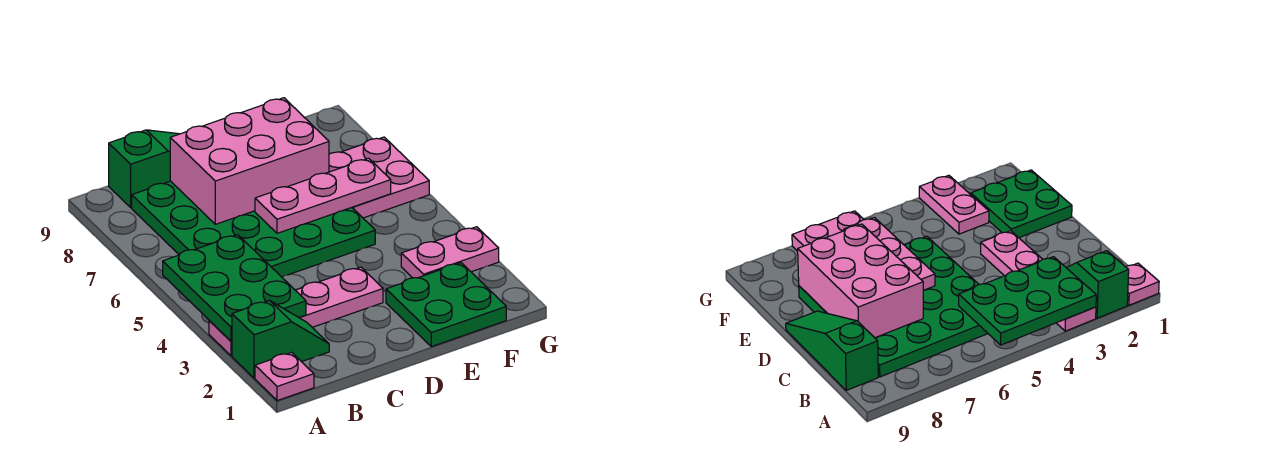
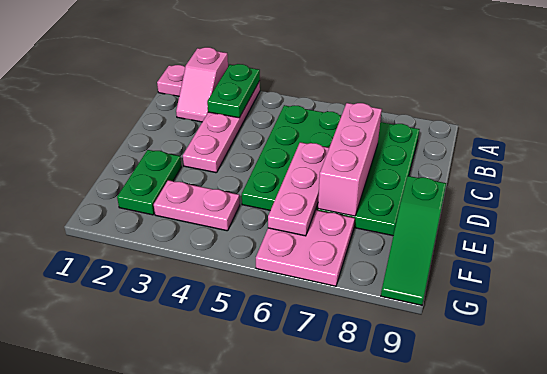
green slope A2:B2 level 1 top A -> pink slope A2:B2 level 1 top A
green plate A3:B5 level 2 -> green plate A3:B3 level 2
green slope B9:D9 level 1 top B -> green slope E9:G9 level 1 top E
pink brick C7:E8 level 2 -> pink brick C7:E7 level 2
green plate E1:F2 level 1 -> green plate E2:F2 level 1
pink plate F3:G3 level 1 -> pink plate F3:F4 level 1

